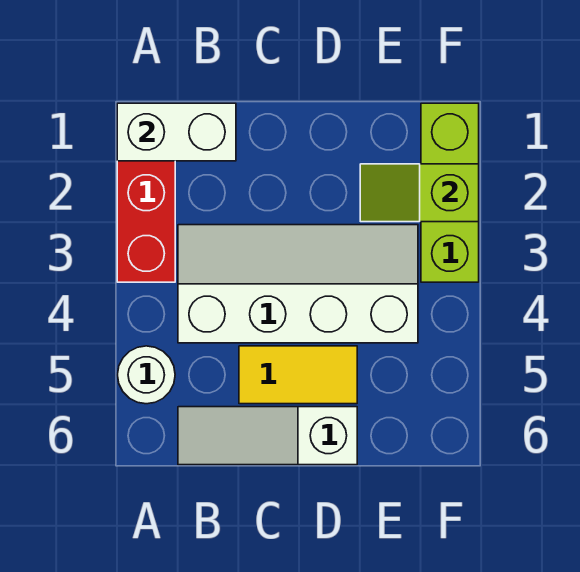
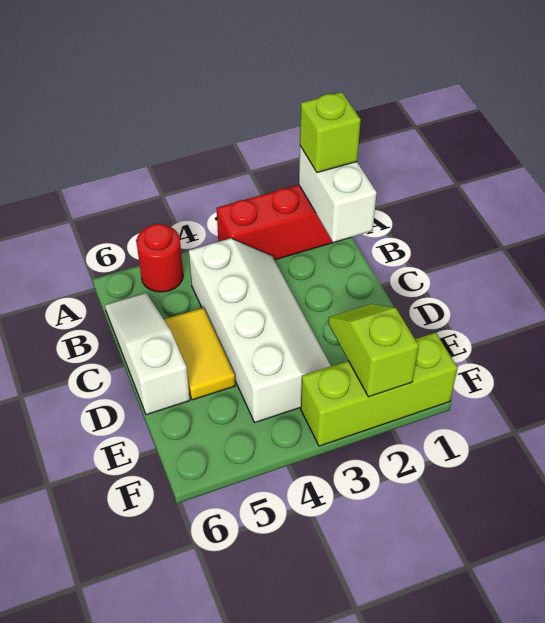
none -> lime brick A1 level 3
white round brick A5 level 1 -> red round brick A5 level 1

